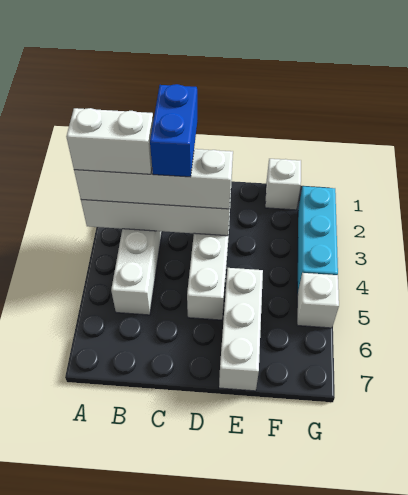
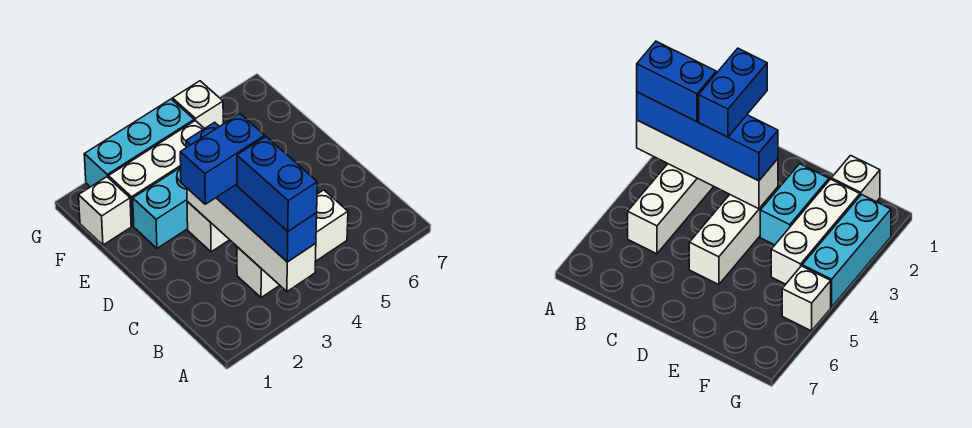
white brick A3:D3 level 3 -> blue brick A3:D3 level 3
white brick A3:B3 level 4 -> blue brick A3:B3 level 4
none -> cyan brick E2:E3 level 1
white brick E5:E7 level 1 -> white brick F2:F4 level 1

